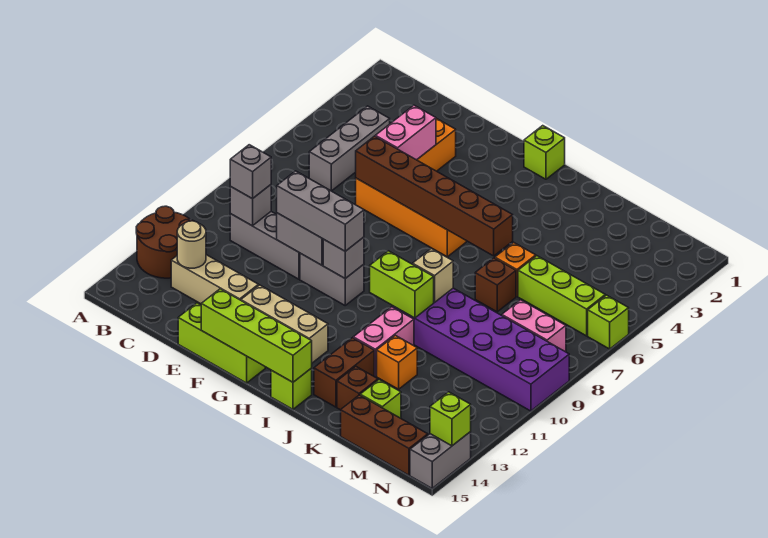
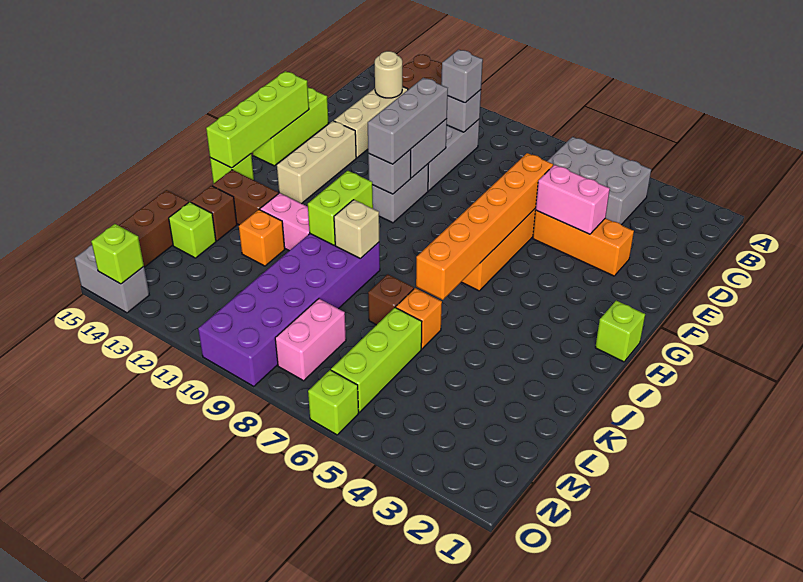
grey brick C4:C6 level 1 -> grey brick B4:C6 level 1
brown brick E6:J6 level 2 -> orange brick E6:J6 level 2

